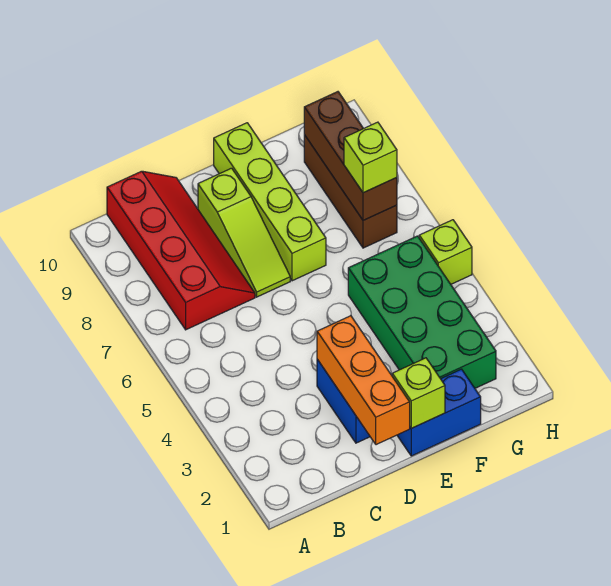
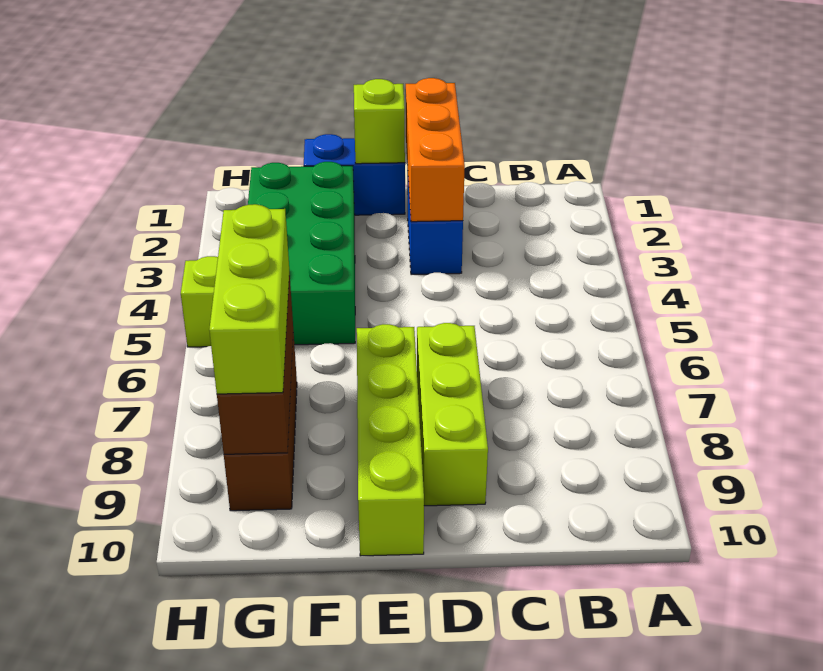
red slope B7:C10 level 1 top B -> none
lime slope D7:D9 level 1 top 9 -> lime brick D7:D9 level 1
lime brick G7 level 3 -> lime brick G7:G9 level 3

